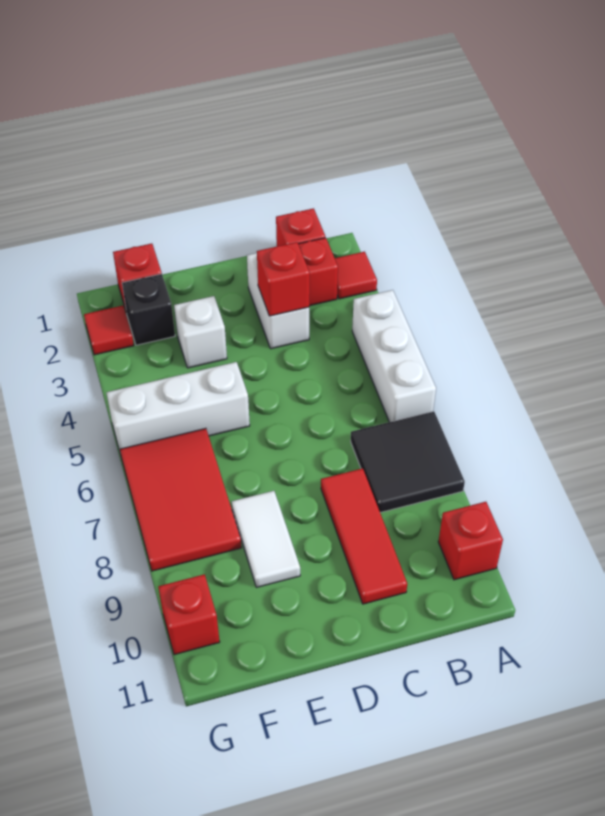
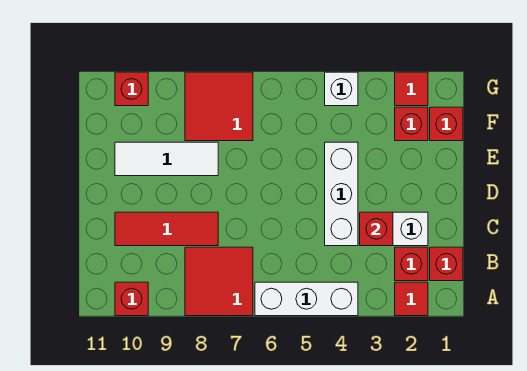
black tile A7:B8 level 1 -> red tile A7:B8 level 1
white brick E3 level 1 -> white brick G4 level 1
white brick E5:G5 level 1 -> white brick C4:E4 level 1
white tile E8:E9 level 1 -> white tile E8:E10 level 1
black brick F2 level 1 -> red brick F2 level 1
red tile F6:G8 level 1 -> red tile F7:G8 level 1

